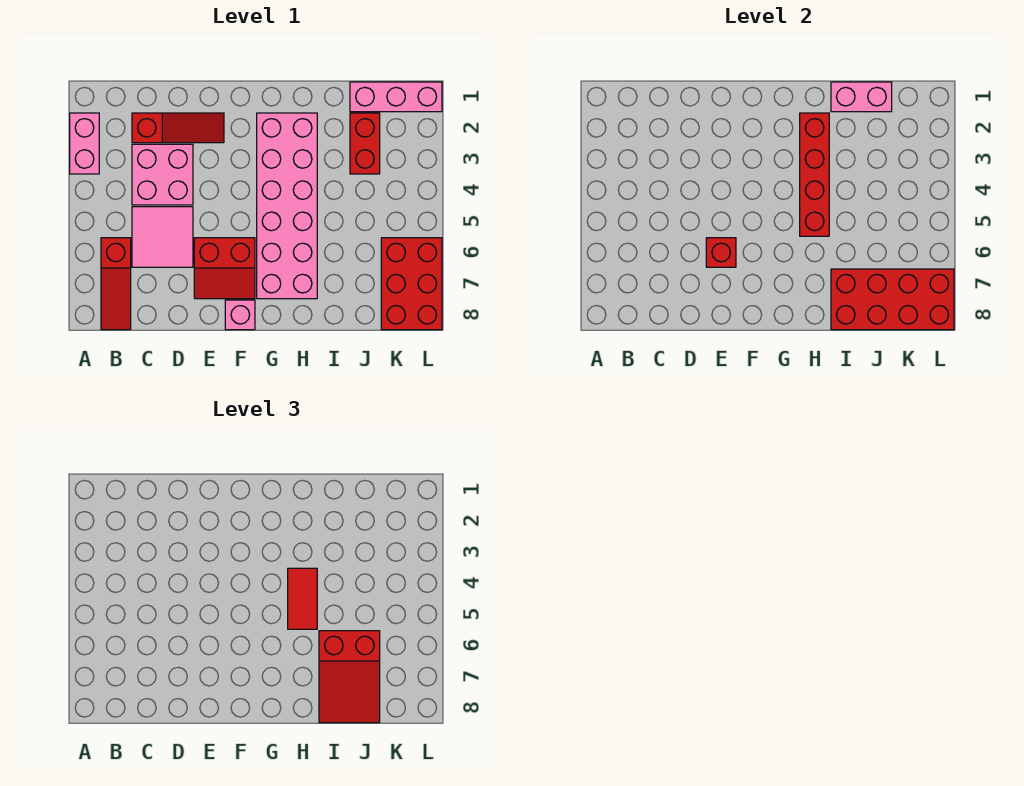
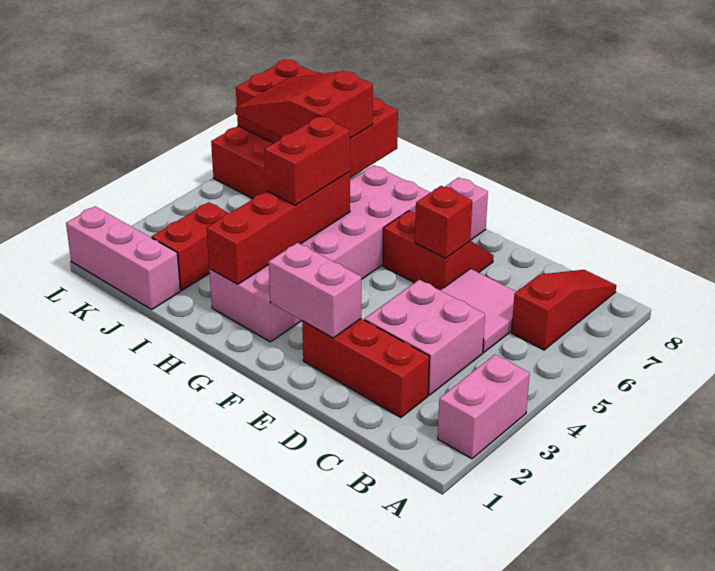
red slope C2:E2 level 1 top C -> red brick C2:E2 level 1
red tile H4:H5 level 3 -> red brick H4:H5 level 3
pink brick I1:J1 level 2 -> pink brick E2:F2 level 2
red slope I6:J8 level 3 top 6 -> red slope I6:K7 level 3 top I

